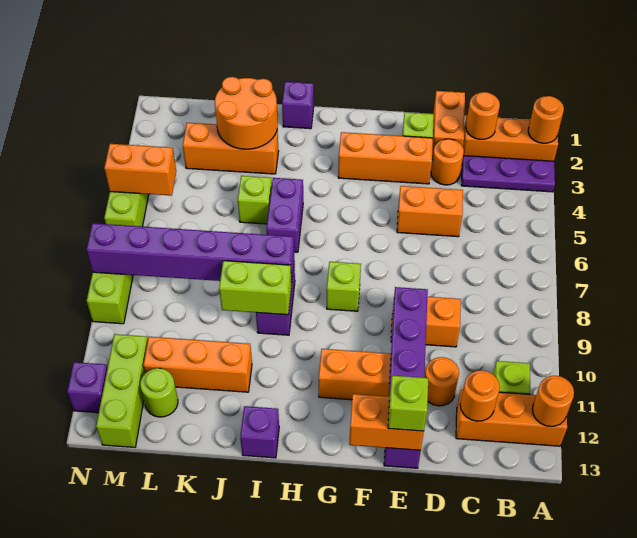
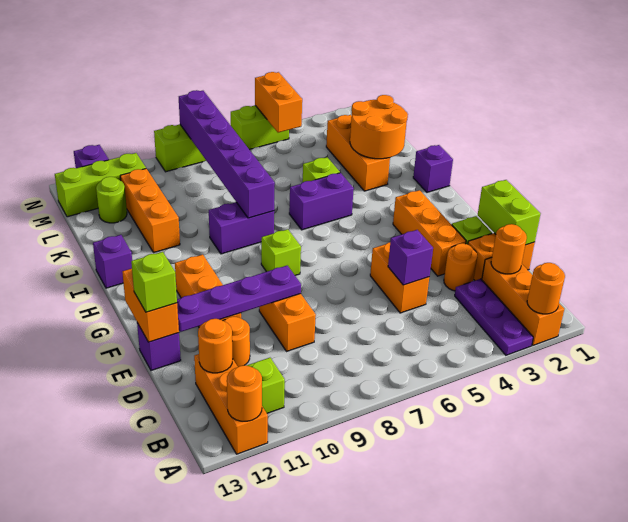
none -> purple brick D5 level 2
lime brick I9:J9 level 2 -> lime brick D1:E1 level 2

